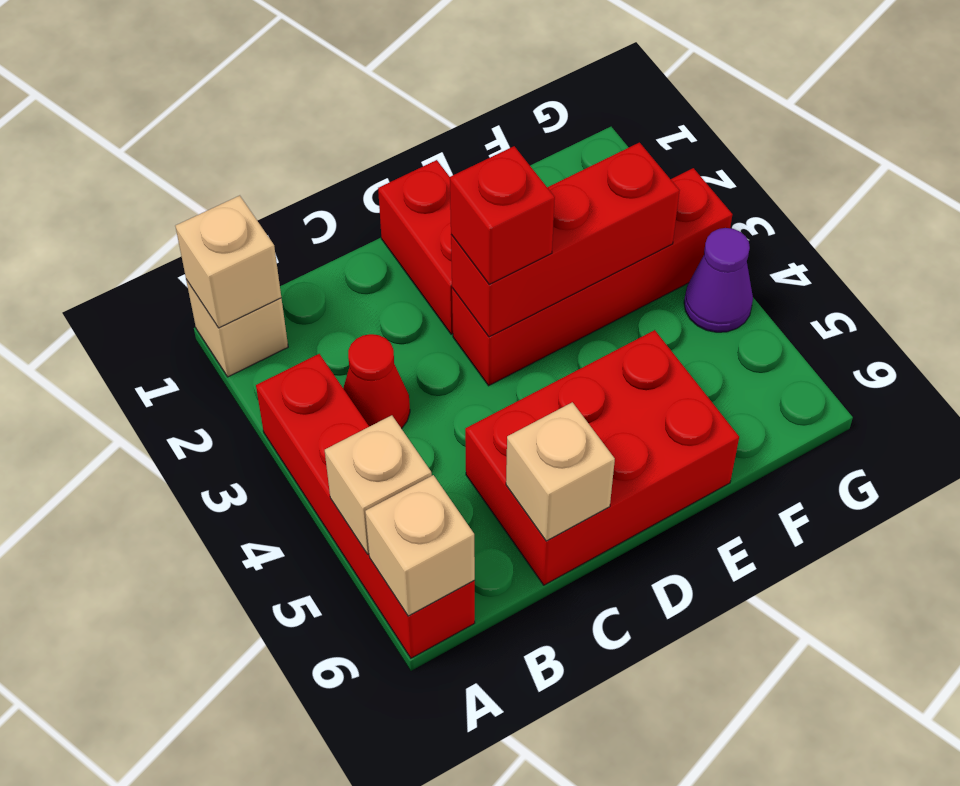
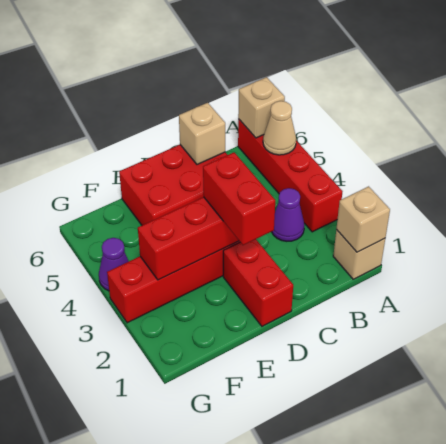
tan brick A5 level 2 -> tan cone A5 level 2
red cone B3 level 1 -> purple cone B3 level 1
red brick D3 level 3 -> red brick D2:D3 level 3

